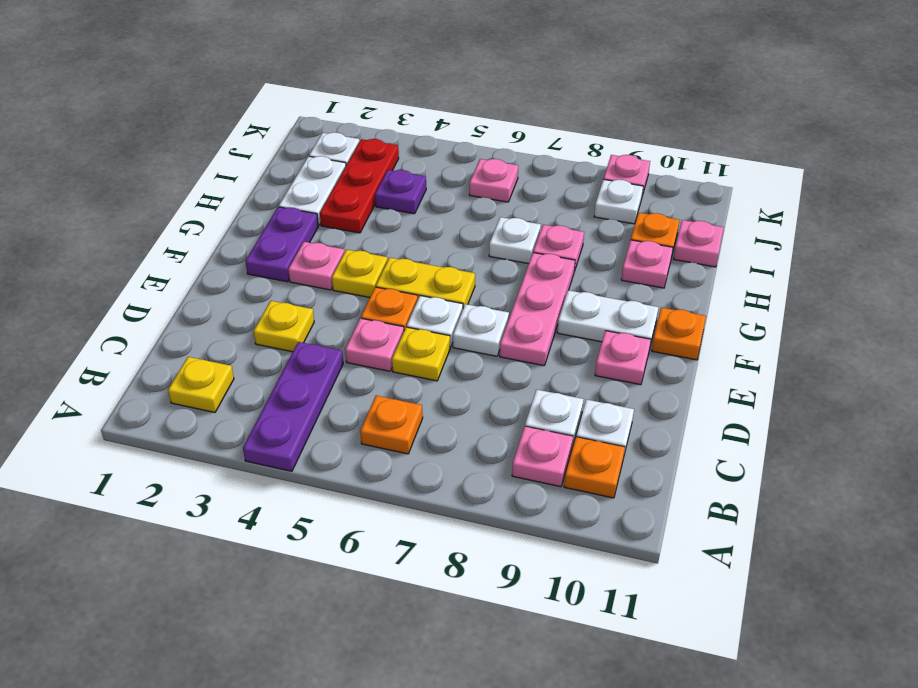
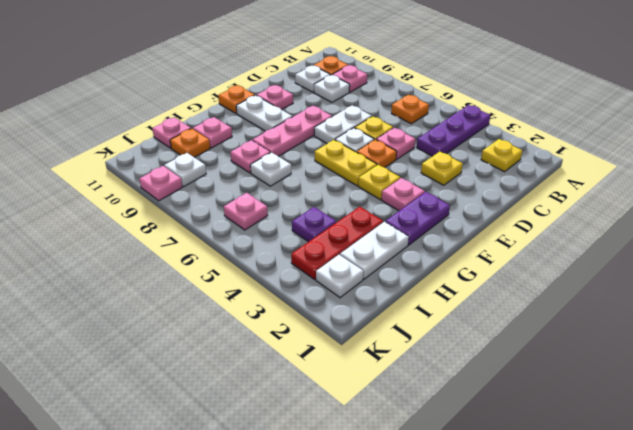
white plate E7 level 1 -> white plate D7:E7 level 1

